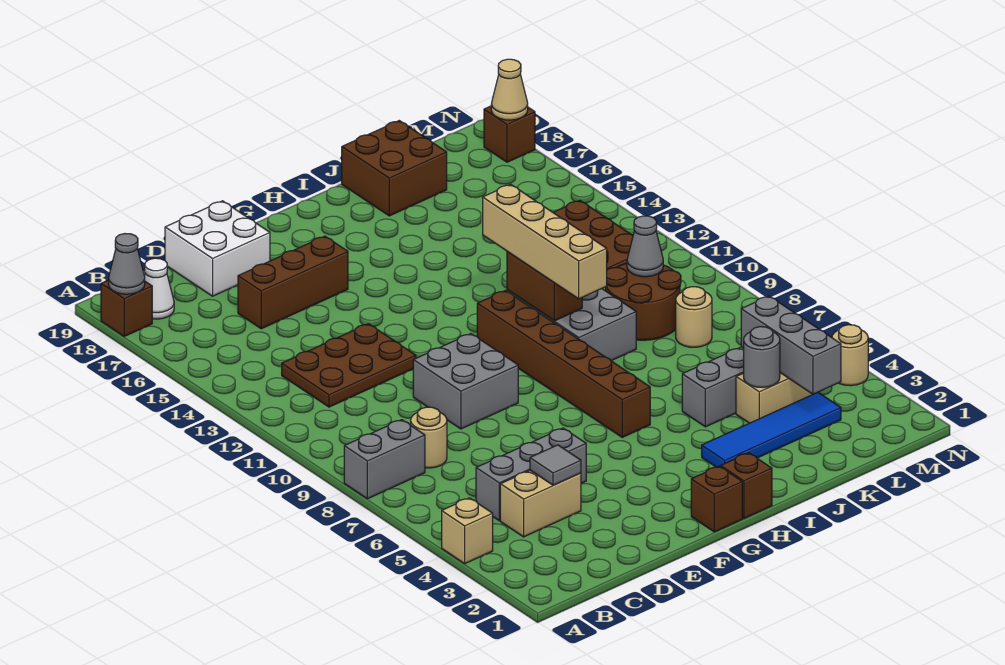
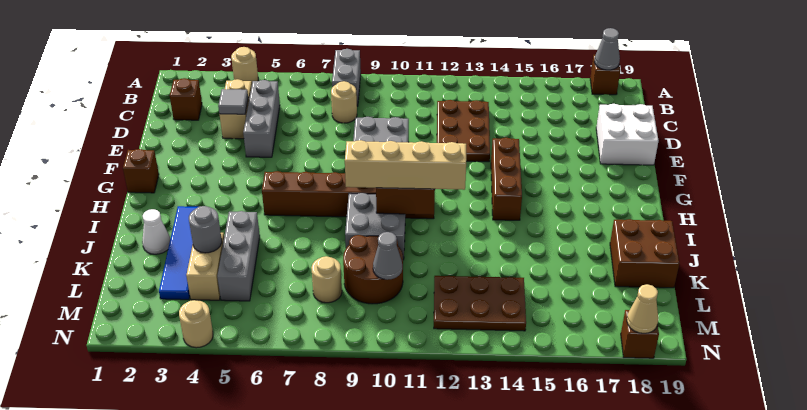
tan brick A4 level 1 -> tan round brick A4 level 1
white cone B18 level 1 -> white cone J2 level 1
brown brick D16:F16 level 1 -> brown brick F14:H14 level 1
brown brick H1 level 1 -> brown brick C2 level 1
grey brick L3:L5 level 2 -> none

